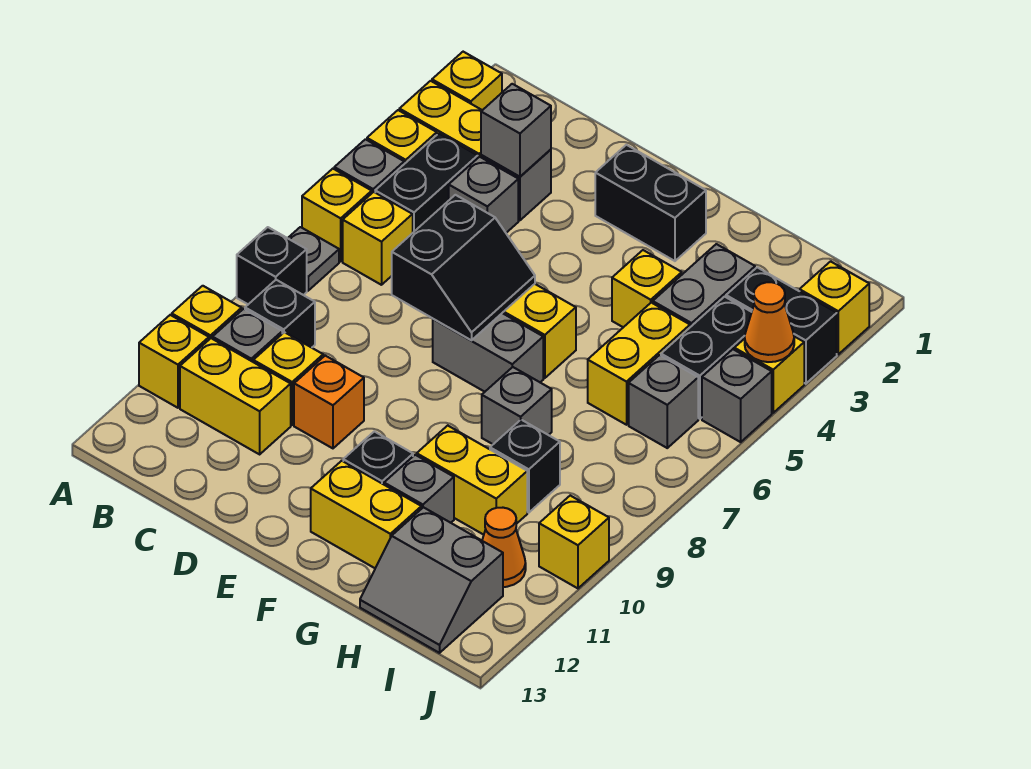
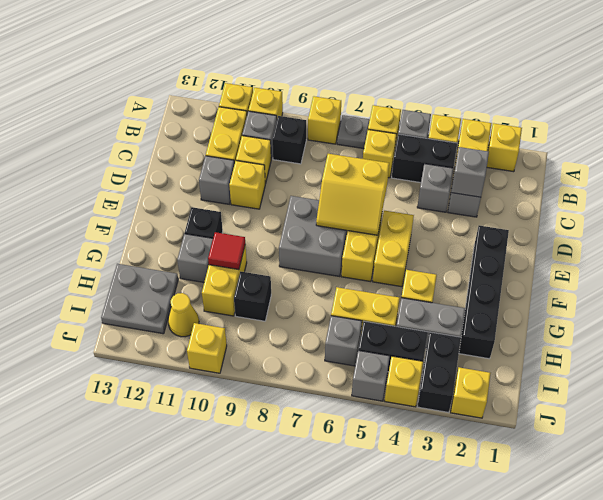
black brick A8 level 1 -> yellow brick A8 level 1
black slope D6:E7 level 2 top D -> yellow slope D6:E7 level 2 top D
orange brick D10 level 1 -> yellow brick D10 level 1
black brick E2:F2 level 1 -> black brick E2:H2 level 1
grey brick E7:F7 level 1 -> grey brick E7:F8 level 1
yellow brick F12:G12 level 1 -> yellow brick E5:F5 level 1
grey brick G8 level 1 -> grey brick D11 level 1
none -> red tile G10 level 2
grey slope H12:I13 level 1 top 12 -> grey plate H12:I13 level 1
orange cone I11 level 1 -> yellow cone I11 level 1
orange cone J4 level 2 -> none

